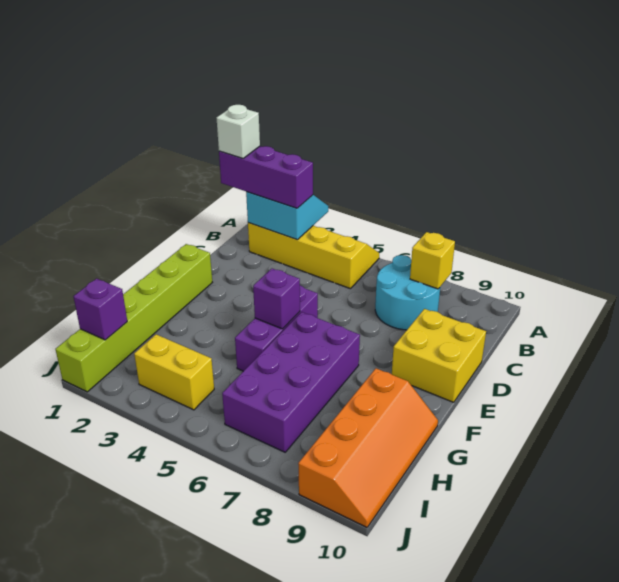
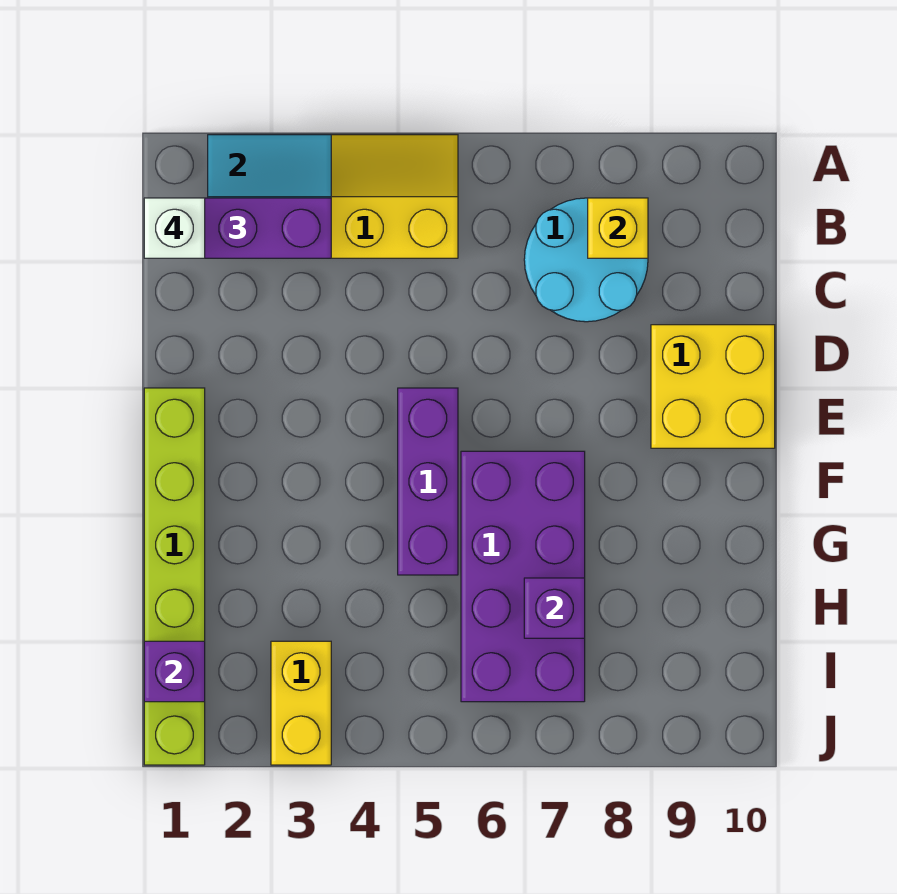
purple brick F5 level 2 -> purple brick H7 level 2
orange slope G9:J10 level 1 top 9 -> none
yellow brick I3:I4 level 1 -> yellow brick I3:J3 level 1

